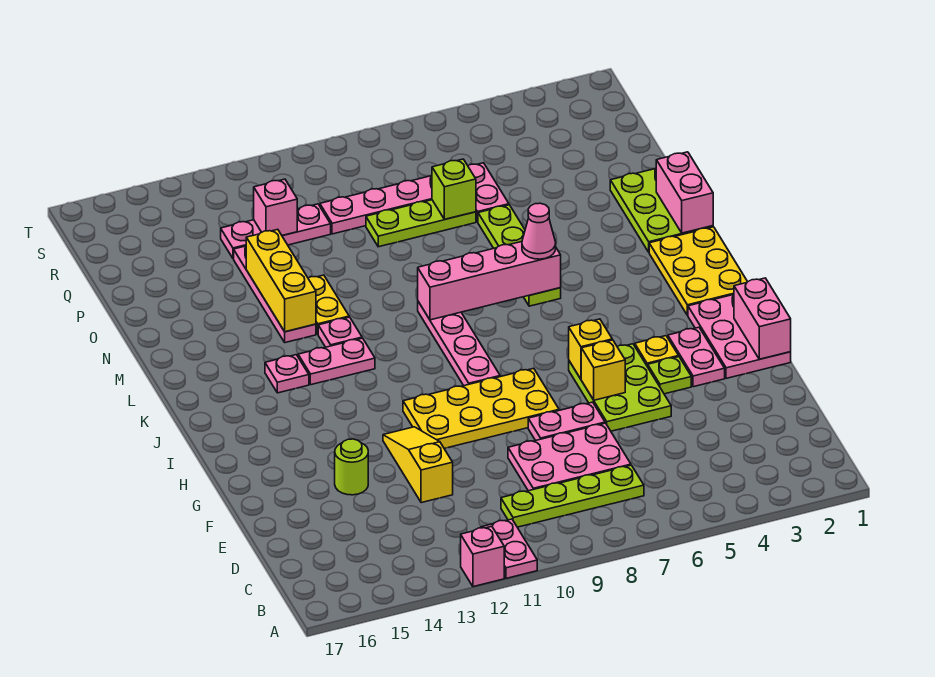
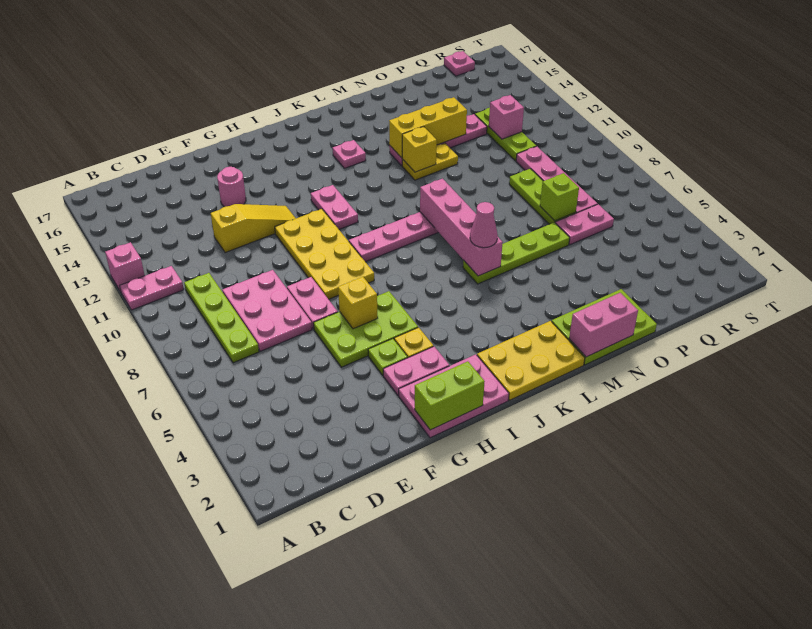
lime round brick F14 level 1 -> pink round brick F14 level 1
pink brick G1:H1 level 2 -> lime brick G1:H1 level 2
yellow brick H6 level 2 -> yellow brick M12 level 2
pink plate K12:K13 level 1 -> pink plate I11:I12 level 1
pink plate L12 level 1 -> pink plate R17 level 1
pink plate Q11:Q13 level 1 -> lime plate Q11:Q13 level 1

